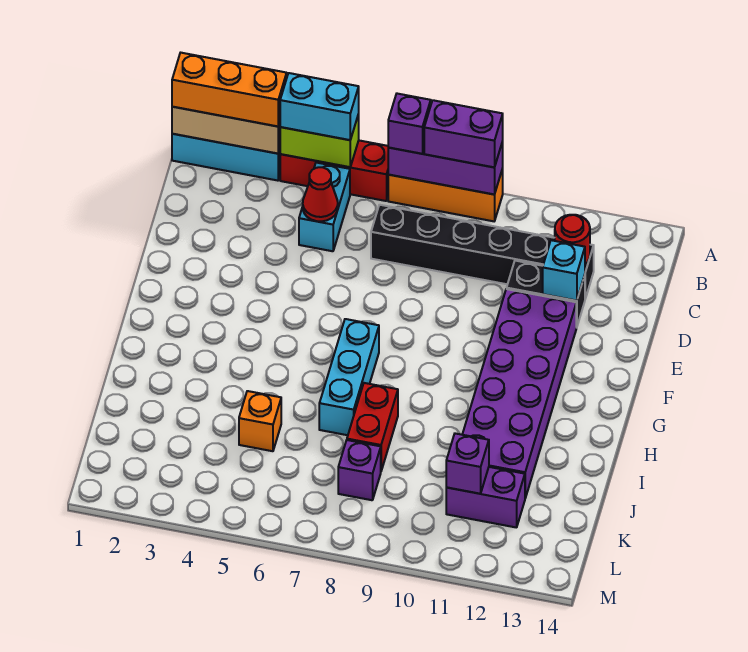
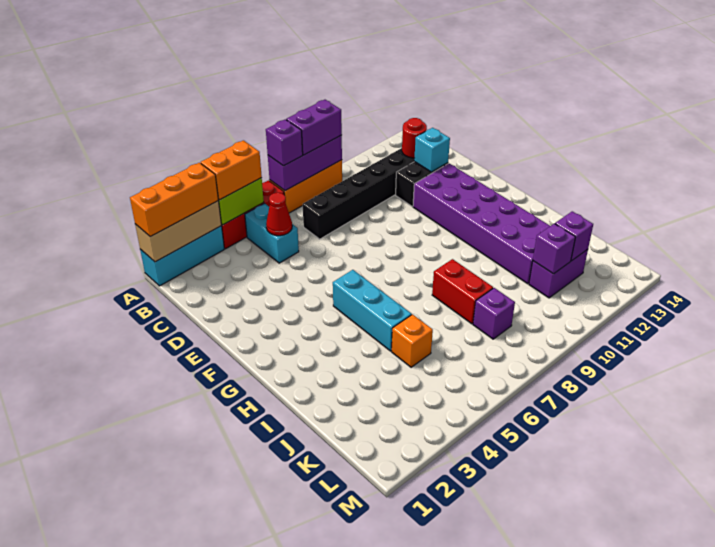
cyan brick A4:A5 level 3 -> orange brick A4:A5 level 3
cyan brick G7:I7 level 1 -> cyan brick G5:I5 level 1
none -> purple brick K12 level 2

